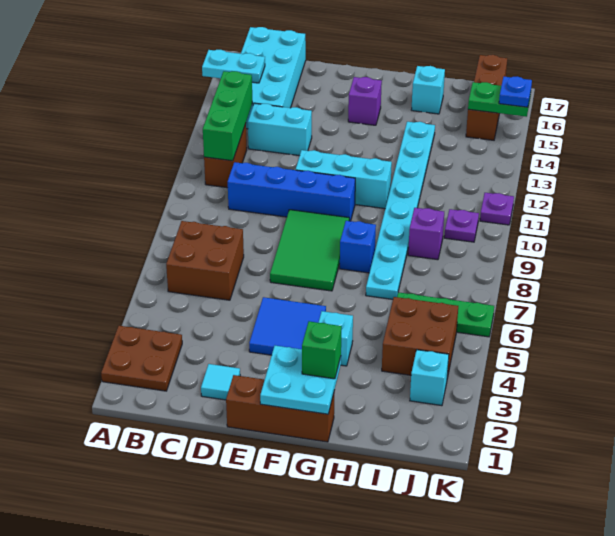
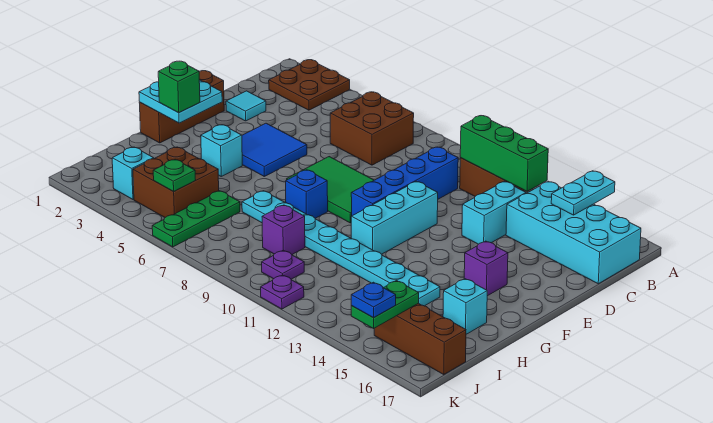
none -> green plate J5 level 2

